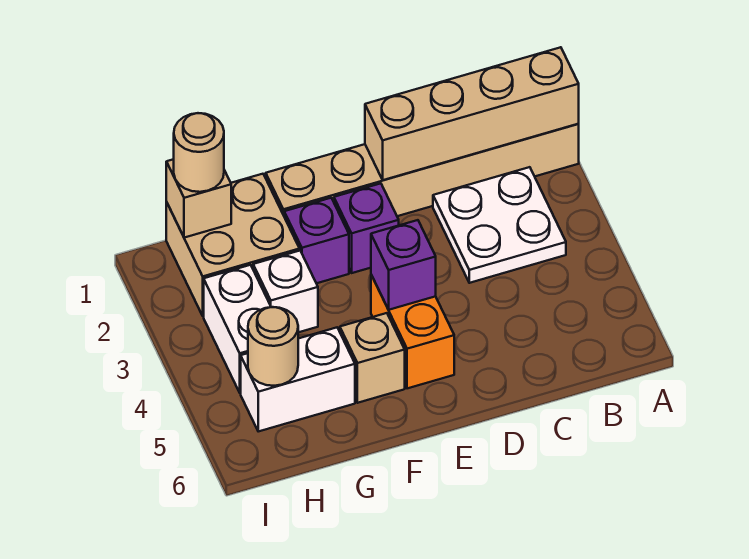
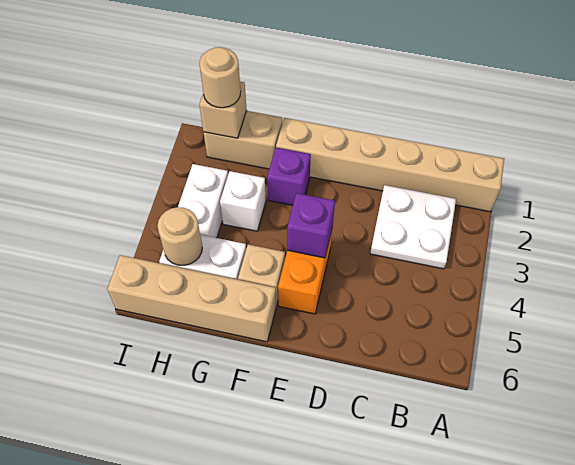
tan brick A1:D1 level 2 -> tan brick F6:I6 level 1
purple brick E2 level 1 -> none
tan brick G1:H2 level 1 -> tan brick G1:H1 level 1

